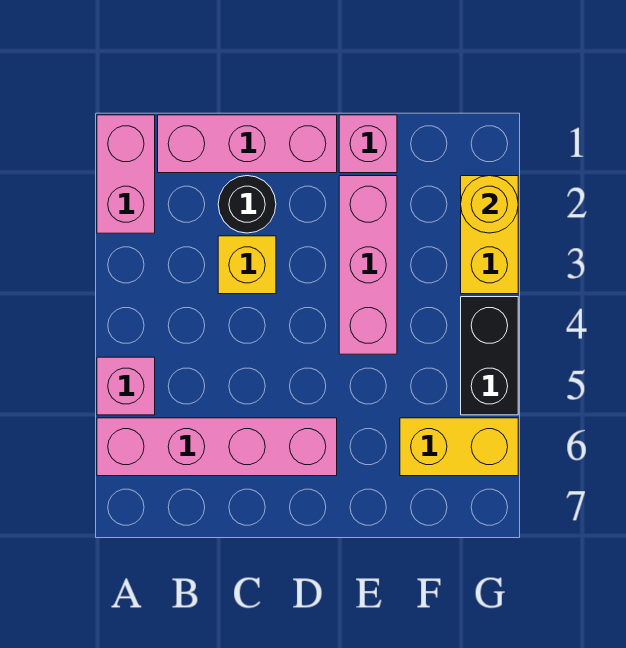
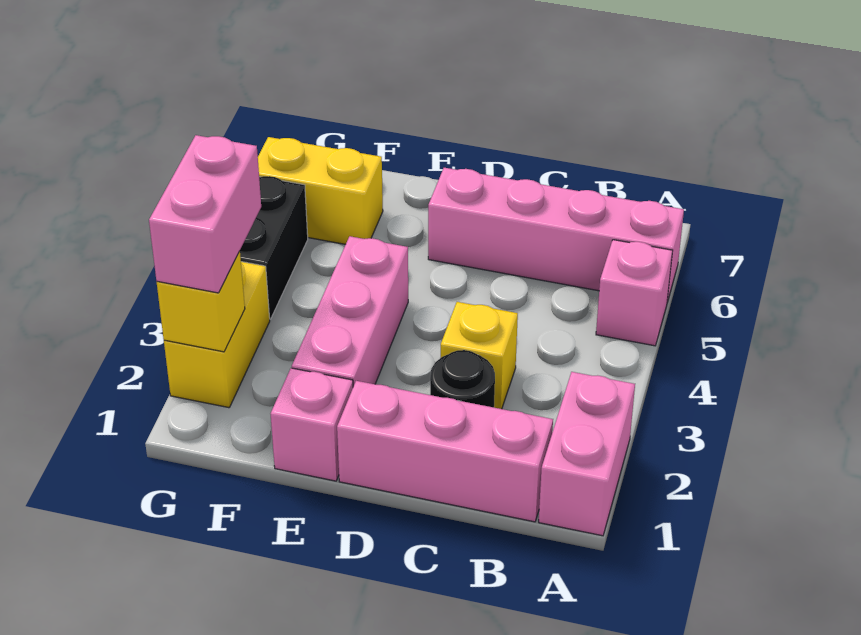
yellow round brick G2 level 2 -> yellow brick G2 level 2
none -> pink brick G2:G3 level 3

